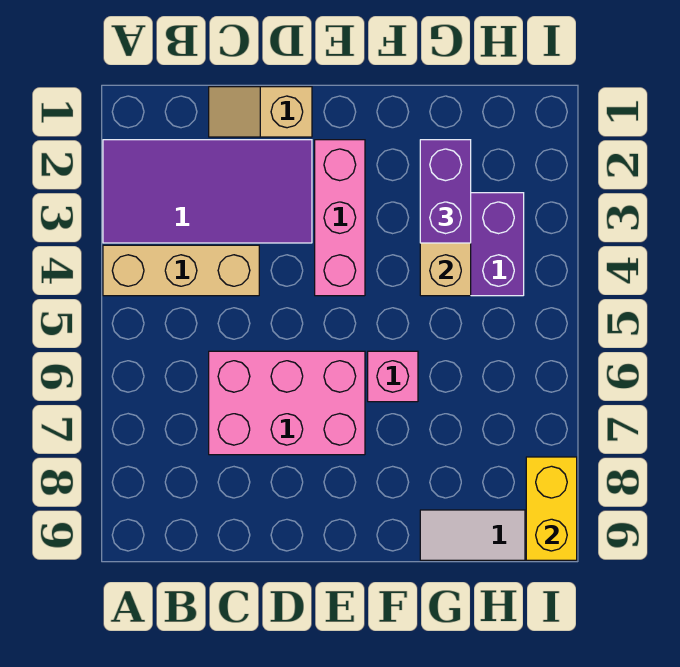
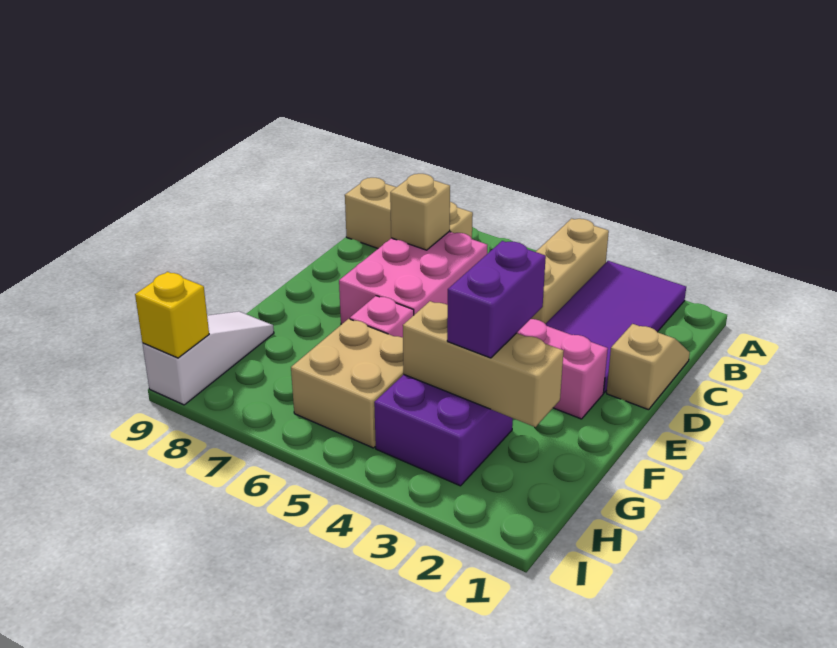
none -> tan brick B7:B9 level 1
none -> tan brick C7 level 2
purple brick G2:G3 level 3 -> purple brick F3:G3 level 3
none -> tan brick G5:H6 level 1
yellow brick I8:I9 level 2 -> yellow brick I9 level 2

